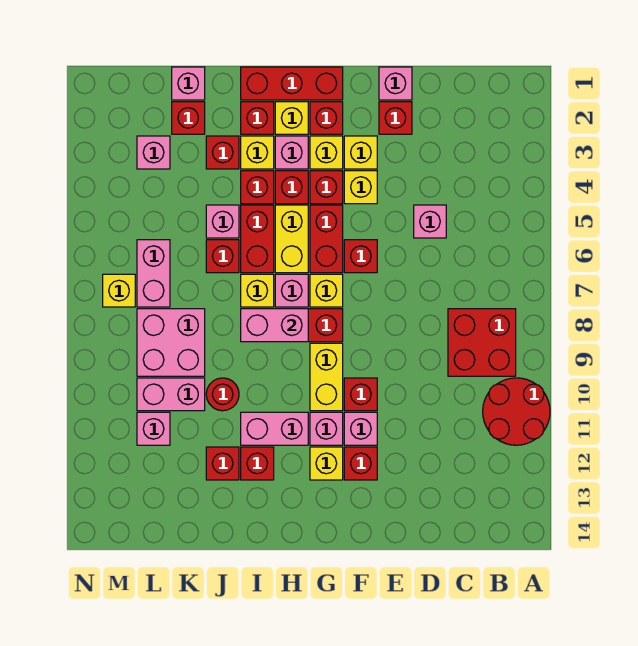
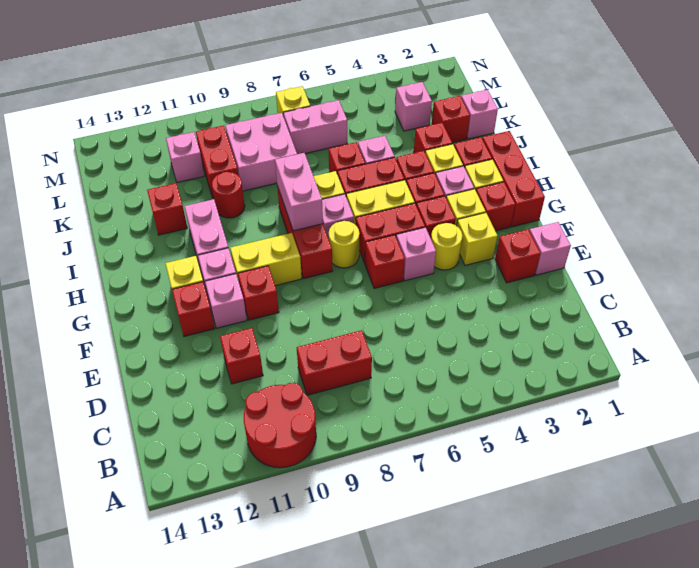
red brick B8:C9 level 1 -> red brick C8:C9 level 1
pink brick D5 level 1 -> pink brick F5 level 1
yellow brick F4 level 1 -> yellow round brick F4 level 1
yellow brick G7 level 1 -> yellow round brick G7 level 1
red brick I12 level 1 -> red brick D11 level 1
pink brick K10:L10 level 1 -> red brick K10:L10 level 1

